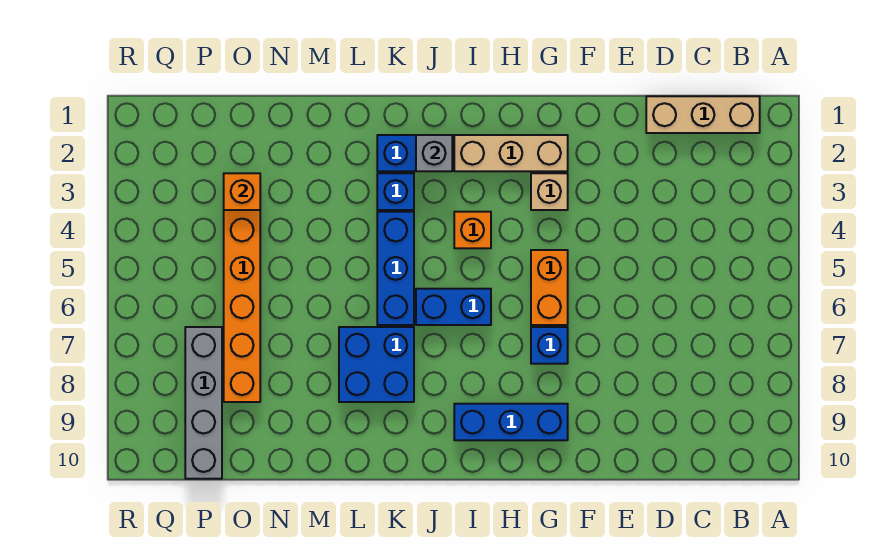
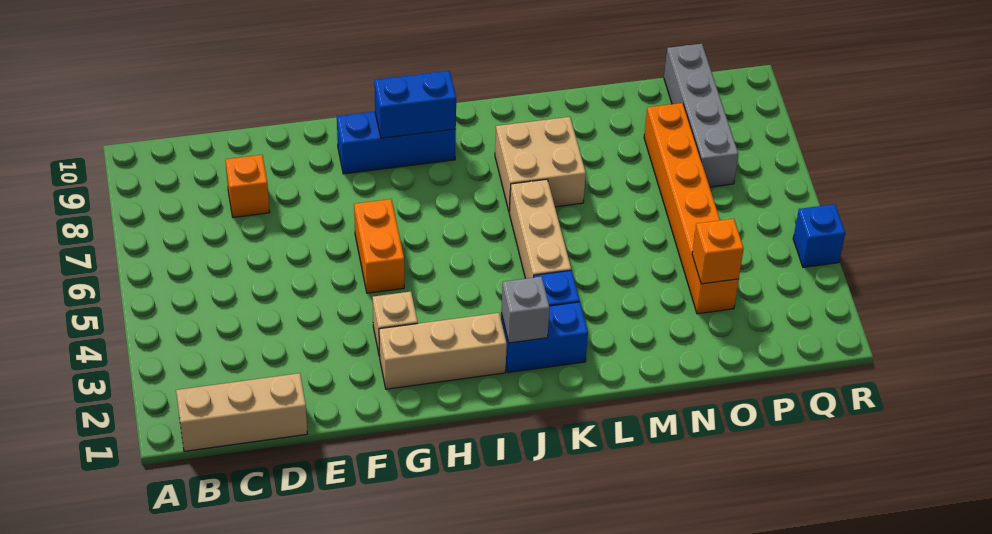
blue brick G7 level 1 -> blue brick R4 level 1
orange brick I4 level 1 -> orange brick D8 level 1
blue brick I6:J6 level 1 -> blue brick H9:I9 level 2
blue brick K4:K6 level 1 -> tan brick K4:K6 level 1
blue brick K7:L8 level 1 -> tan brick K7:L8 level 1

